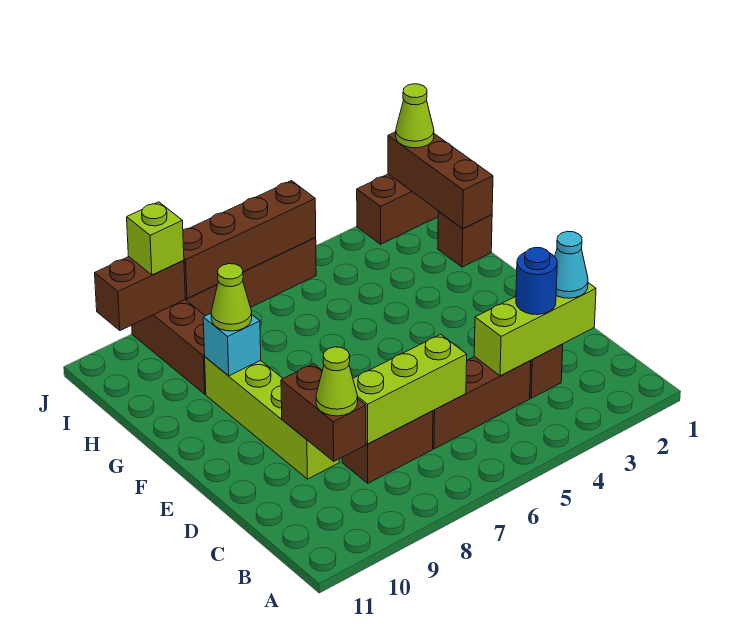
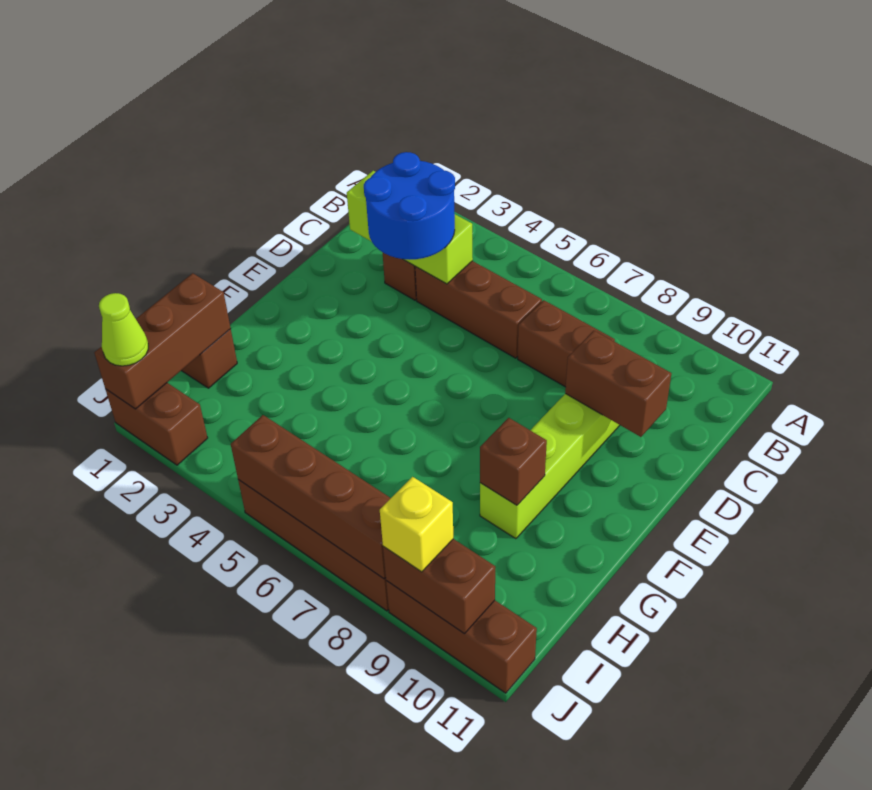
cyan cone C2 level 3 -> none
blue round brick C3 level 3 -> blue round brick C3:D4 level 3
lime brick C6:C8 level 2 -> none
brown brick C9:D9 level 2 -> brown brick D9:D10 level 2
lime cone C9 level 3 -> none
cyan brick G9 level 2 -> brown brick G9 level 2
lime cone G9 level 3 -> none
brown brick H9:J9 level 1 -> brown brick J9:J11 level 1
lime brick J9 level 3 -> yellow brick J9 level 3

